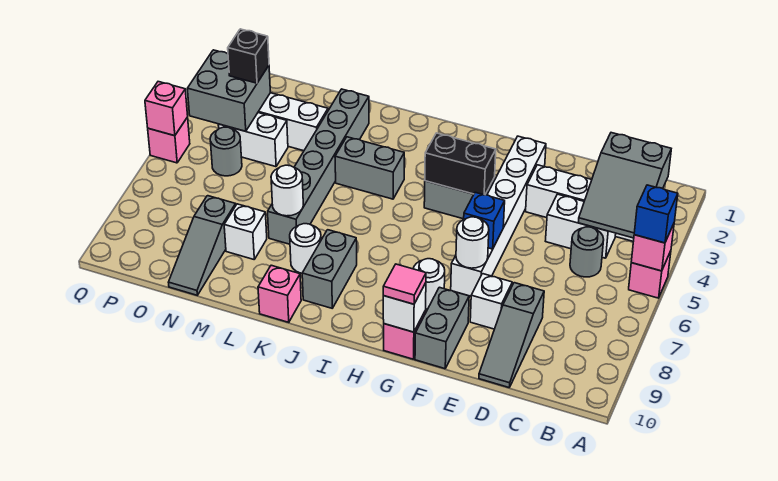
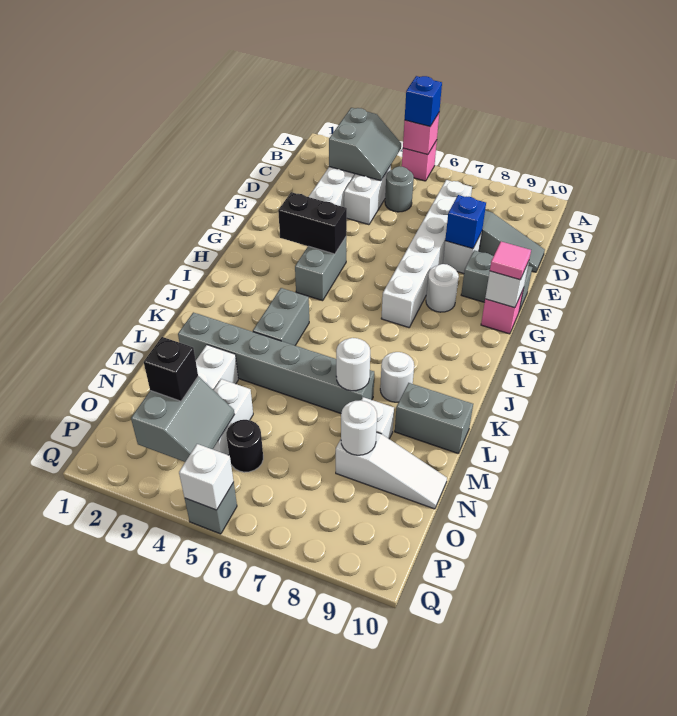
grey slope B2:C4 level 2 top 2 -> grey slope B3:C4 level 2 top 3
white brick F2:F7 level 1 -> white brick C7:H7 level 1
blue brick F6 level 2 -> blue brick E8 level 2
white round brick F7 level 2 -> white round brick N8 level 2
black brick G4:H4 level 2 -> black brick G3:G4 level 2
grey brick J8:J9 level 1 -> grey brick L9:L10 level 1
pink brick K10 level 1 -> none
grey slope N8:N10 level 1 top 8 -> white slope N8:N10 level 1 top 8
grey brick O3:P4 level 2 -> grey slope O3:P4 level 2 top 3
grey round brick O5 level 1 -> black round brick O5 level 1
pink brick Q5 level 1 -> grey brick Q5 level 1
pink brick Q5 level 2 -> white brick Q5 level 2

